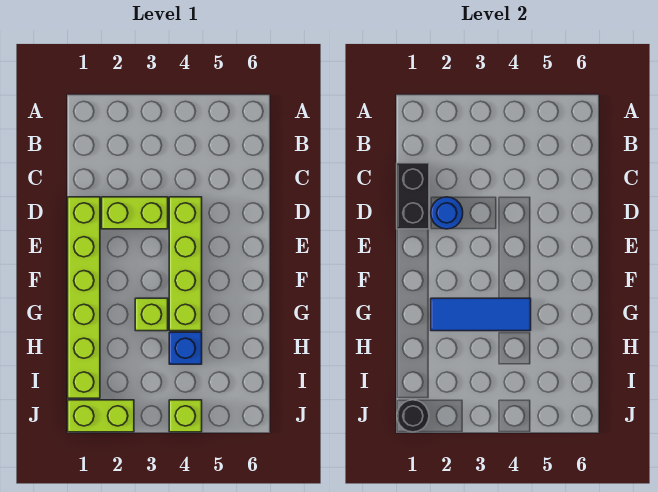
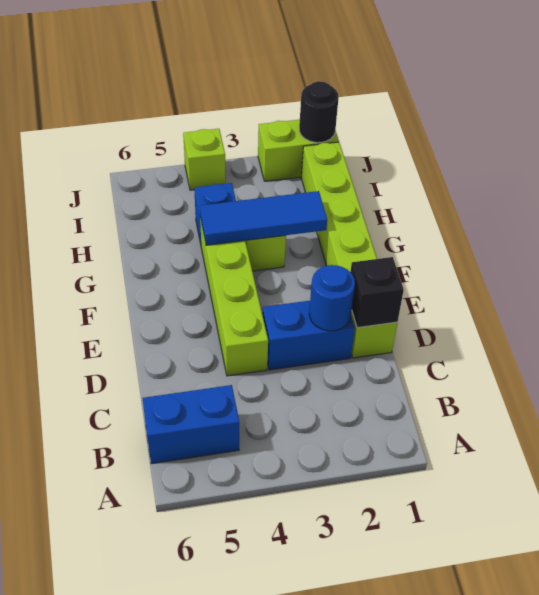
none -> blue brick B5:B6 level 1
black brick C1:D1 level 2 -> black brick D1 level 2
lime brick D2:D3 level 1 -> blue brick D2:D3 level 1

